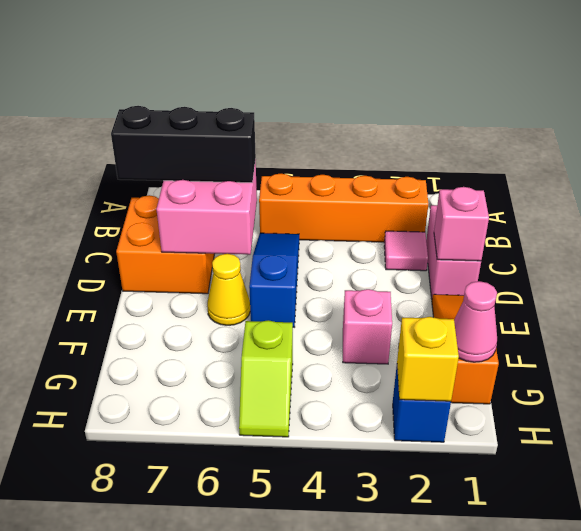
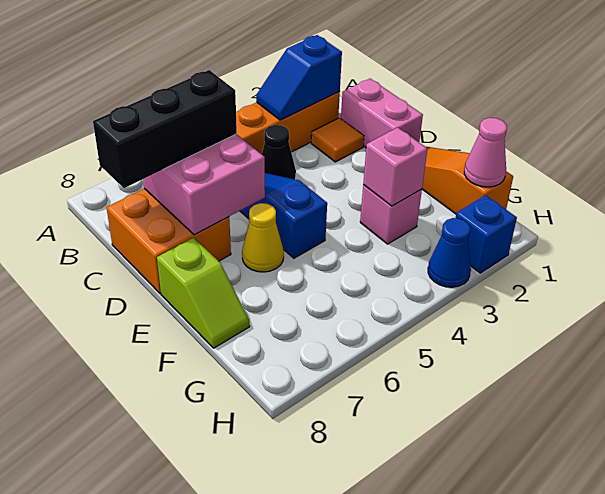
none -> blue slope B2:B3 level 2 top 2
pink tile C2 level 1 -> orange tile C2 level 1
none -> black cone C4 level 1
pink brick D1 level 2 -> pink brick F3 level 2
lime slope G5:H5 level 1 top G -> lime slope E8:F8 level 1 top E
yellow brick H2 level 2 -> none
none -> blue cone H3 level 1

